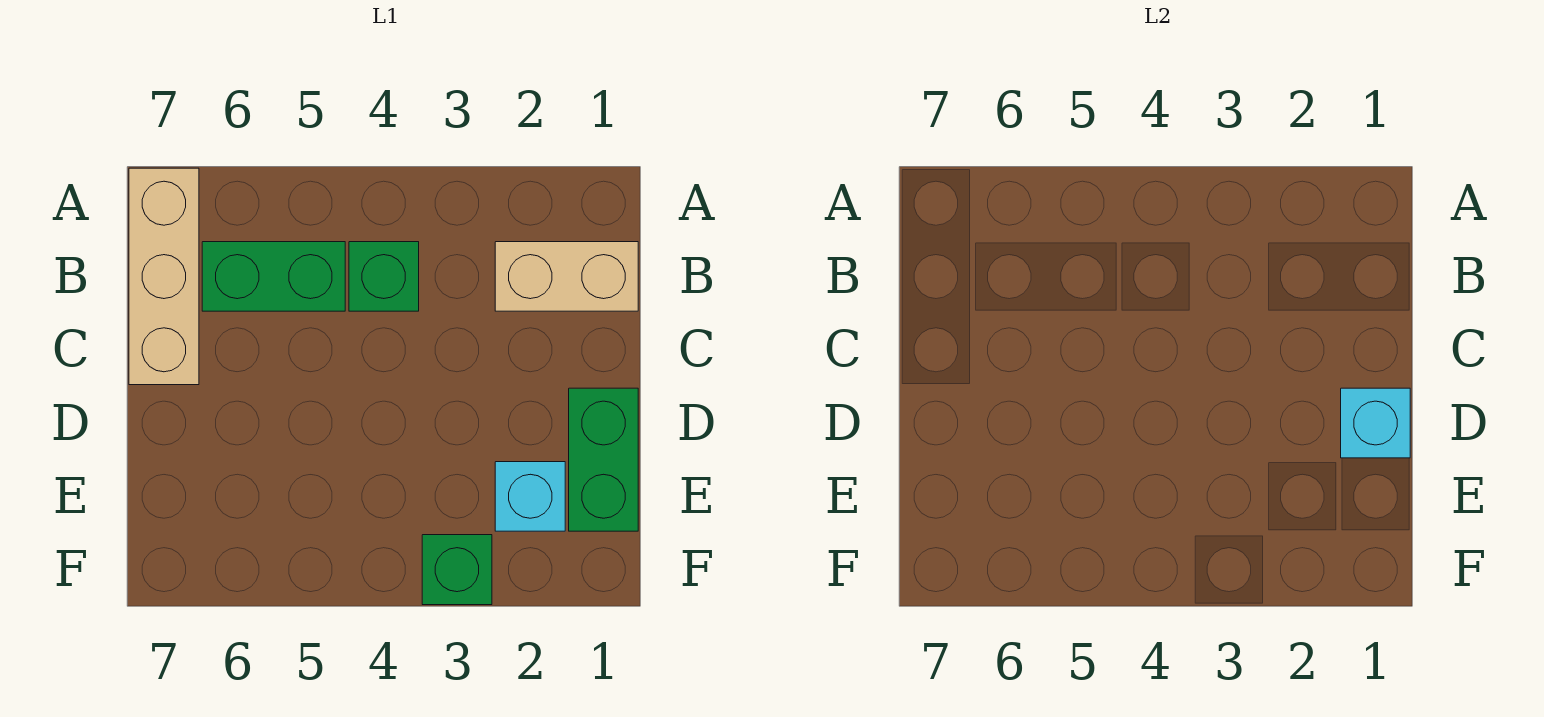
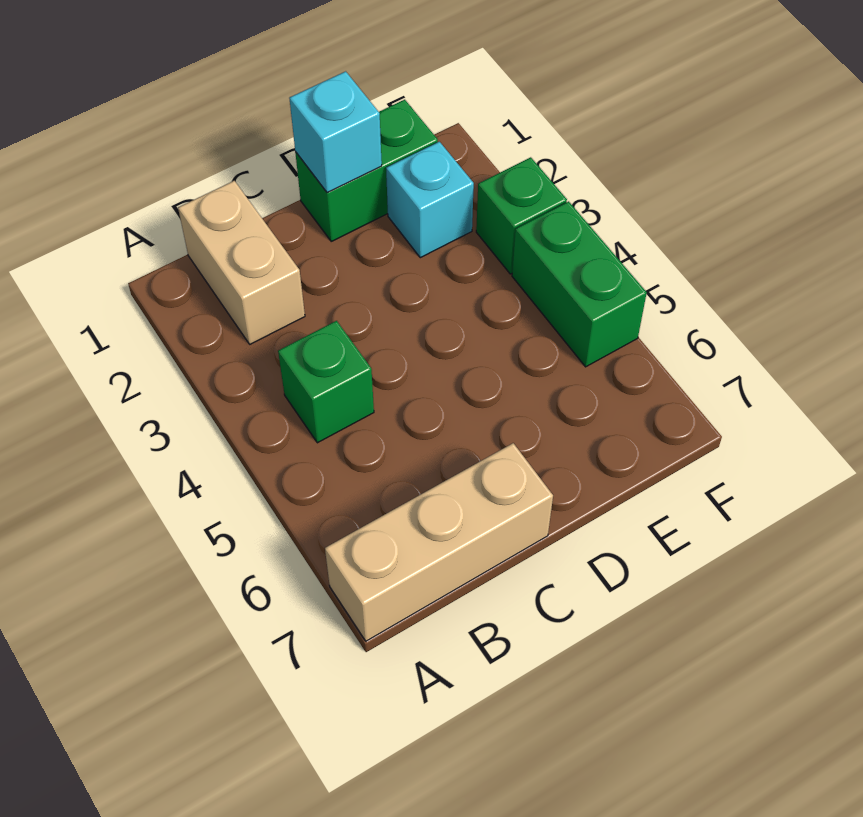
green brick B5:B6 level 1 -> green brick F4:F5 level 1

